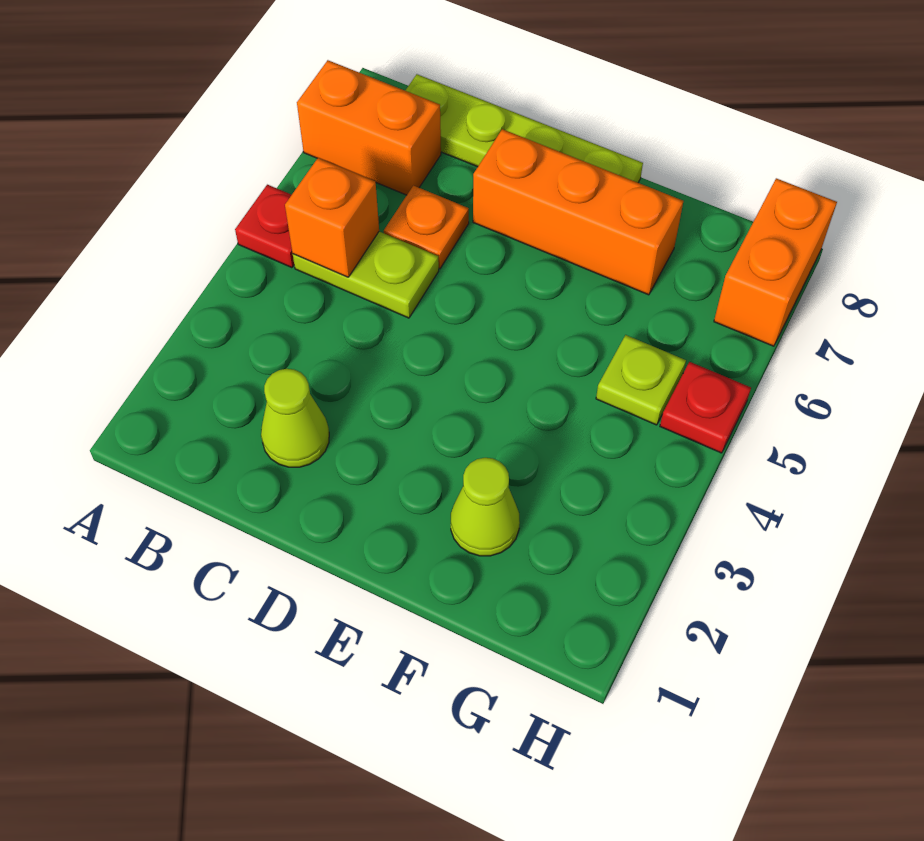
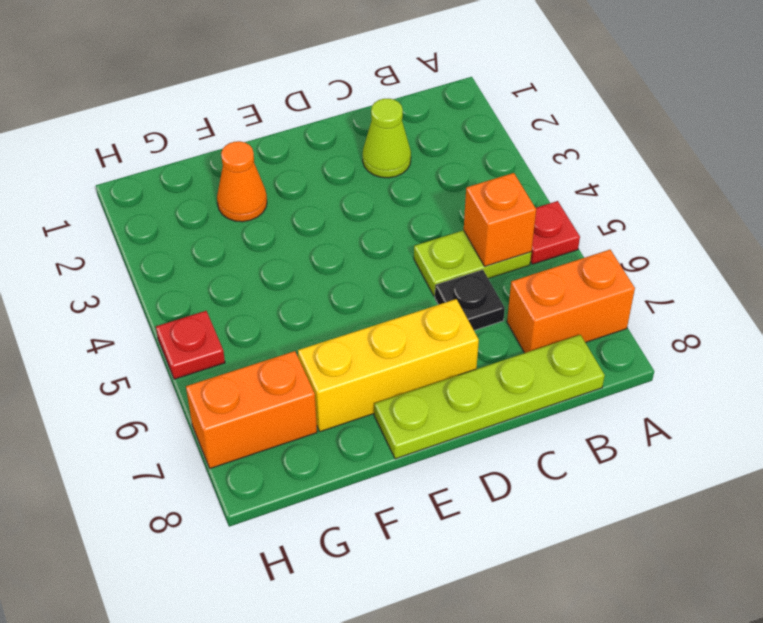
orange plate C6 level 1 -> black plate C6 level 1
orange brick D7:F7 level 1 -> yellow brick D7:F7 level 1
lime cone F2 level 1 -> orange cone F2 level 1
lime plate G5 level 1 -> none
orange brick H7:H8 level 1 -> orange brick G7:H7 level 1

